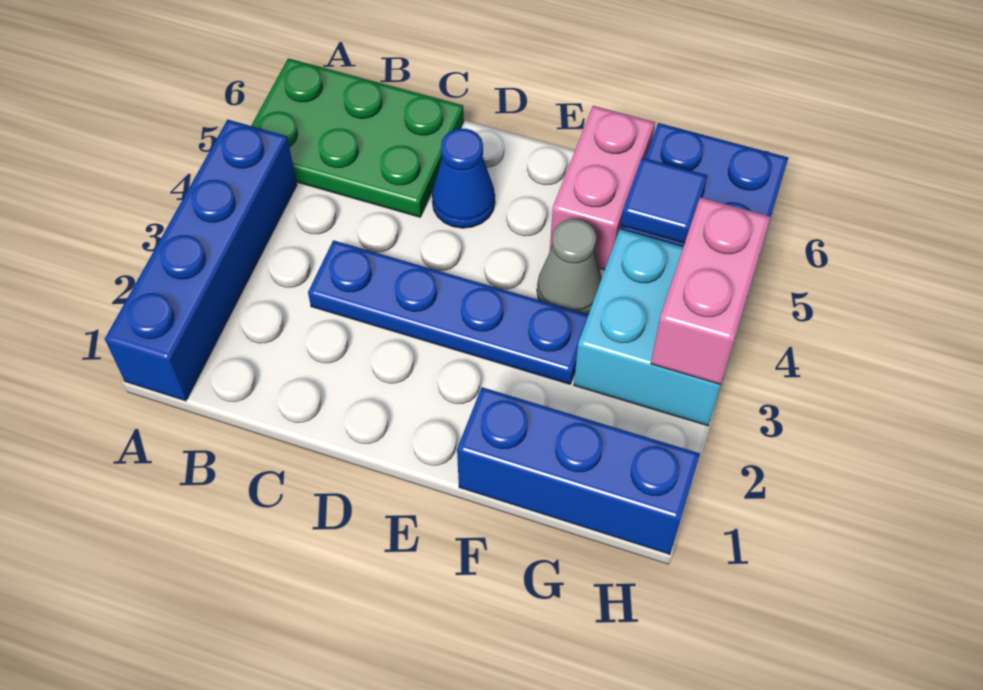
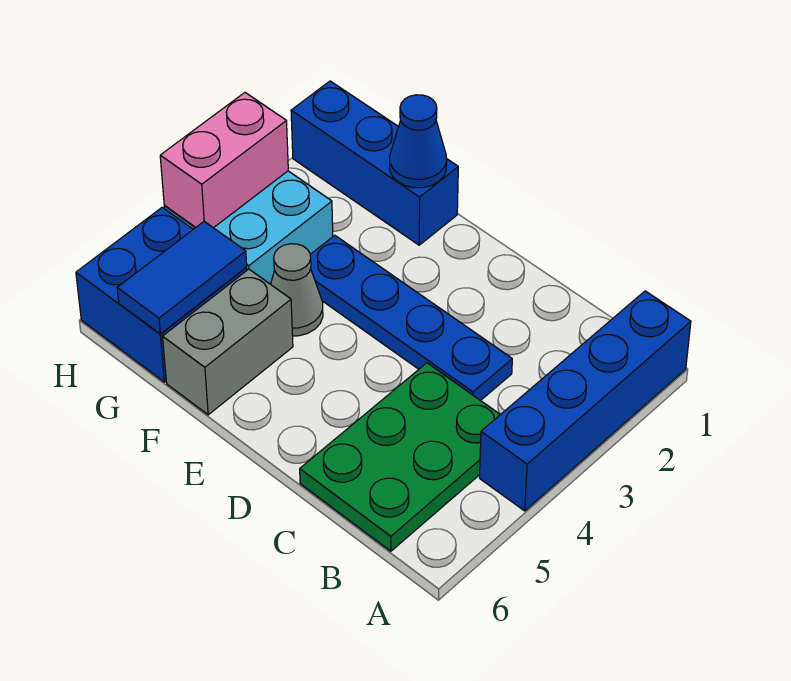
green plate A5:C6 level 1 -> green plate B4:C6 level 1
blue cone D5 level 1 -> blue cone F1 level 2
pink brick F5:F6 level 1 -> grey brick F5:F6 level 1
blue tile G5 level 2 -> blue tile G5:G6 level 2

